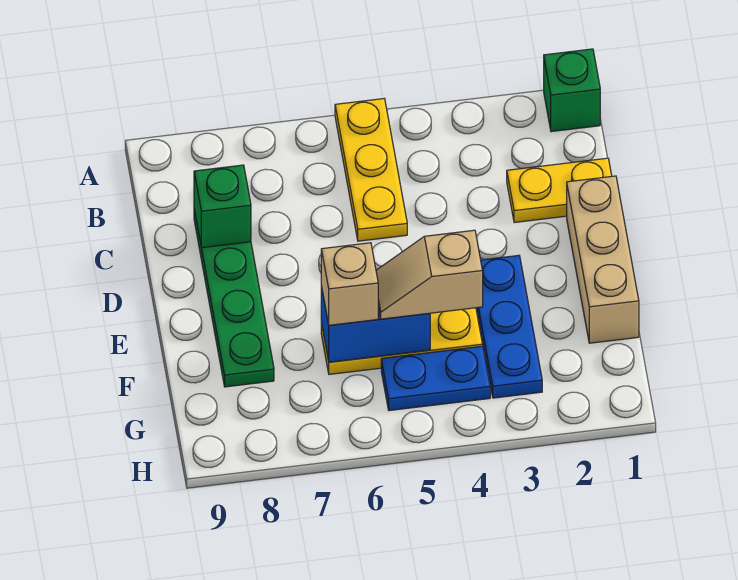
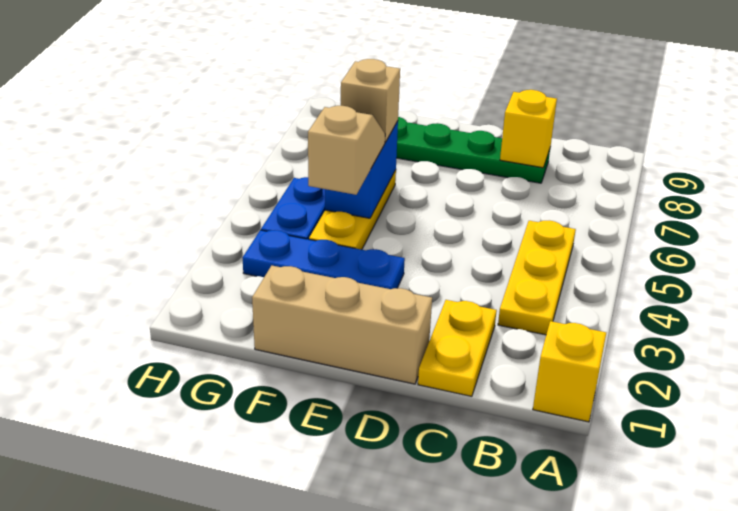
green brick A1 level 1 -> yellow brick A1 level 1
yellow plate A5:C5 level 1 -> yellow plate B3:B5 level 1
green brick C8 level 2 -> yellow brick C8 level 2

